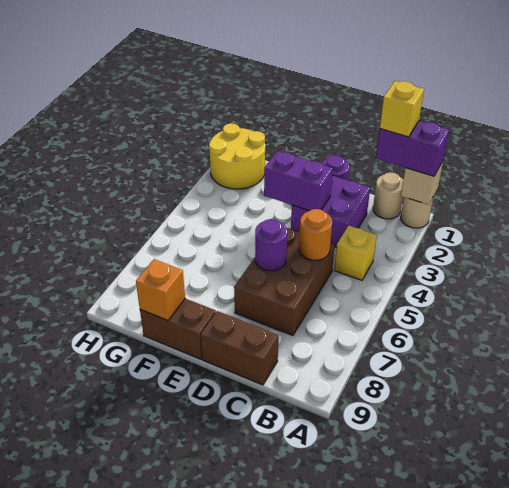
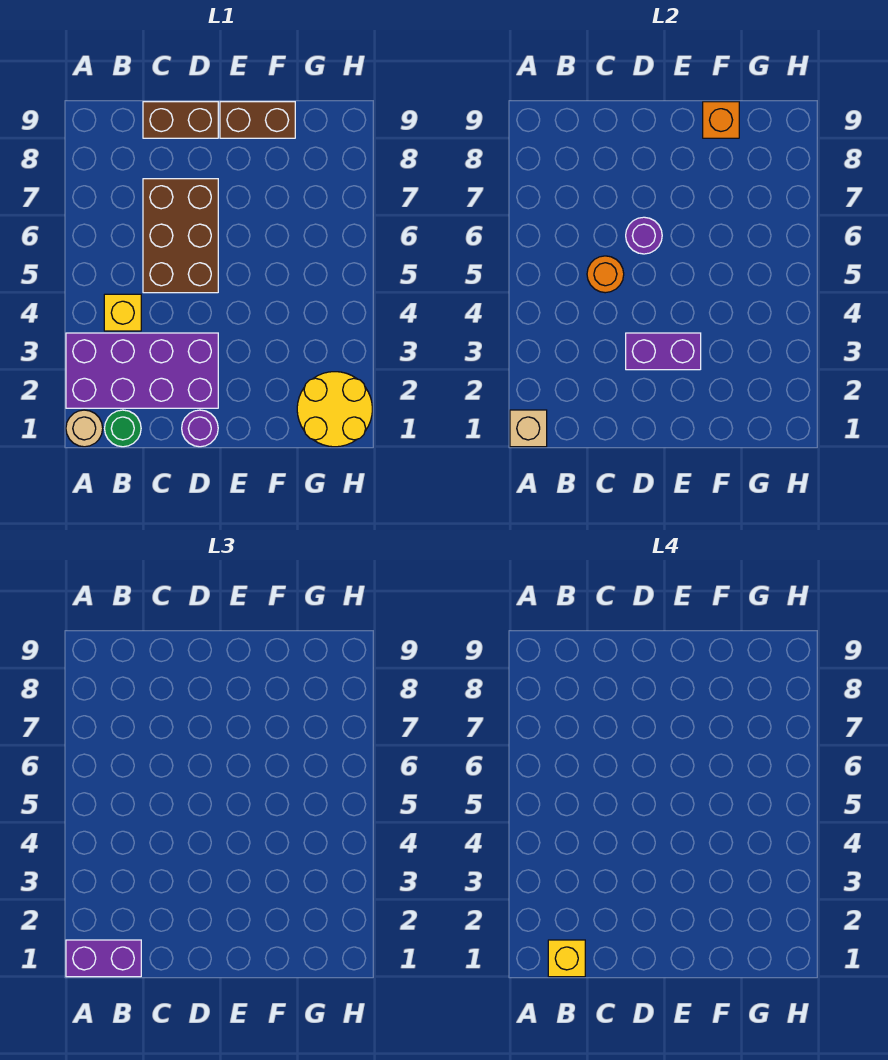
tan round brick B1 level 1 -> green round brick B1 level 1
purple brick C2:D3 level 1 -> purple brick A2:D3 level 1

